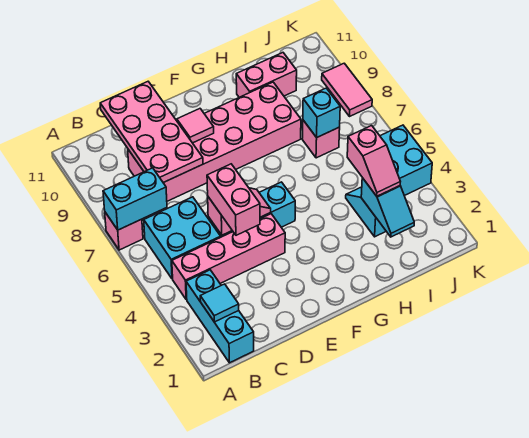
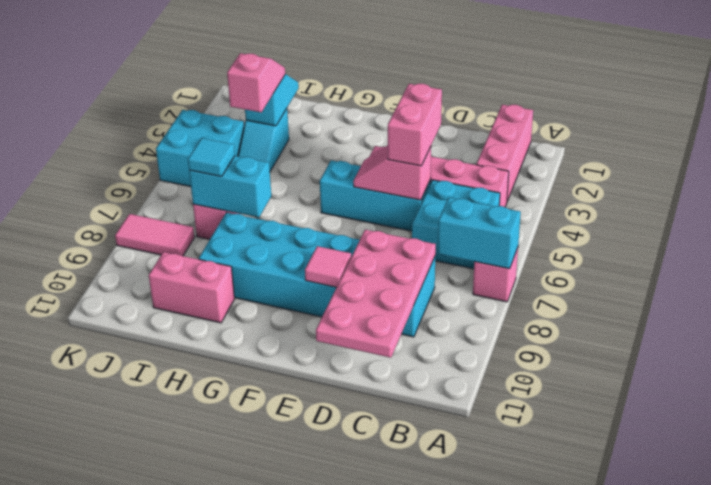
cyan brick B1:B3 level 1 -> pink brick B1:B3 level 1
cyan tile B2 level 2 -> cyan tile I7 level 3
pink brick C8:H9 level 1 -> cyan brick C8:H9 level 1
cyan brick I7 level 2 -> cyan brick H7:I7 level 2
pink tile K8:K9 level 1 -> pink tile J8:K8 level 1

